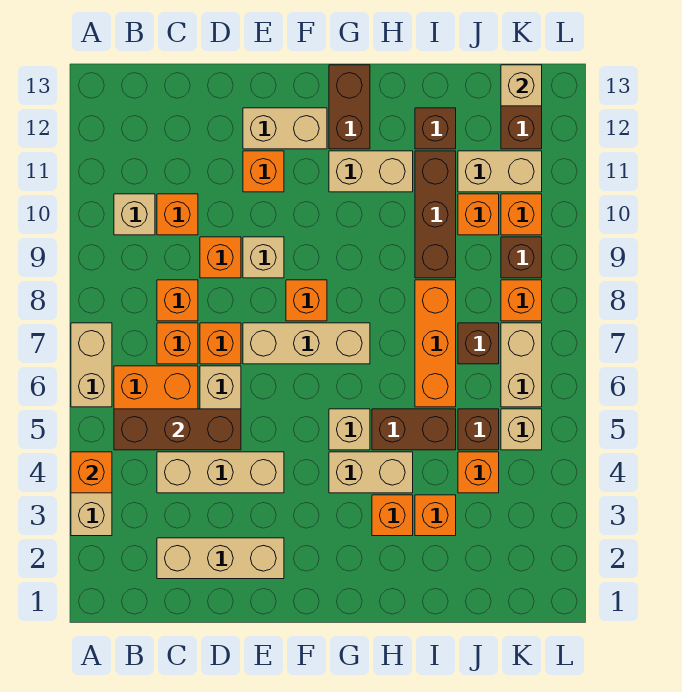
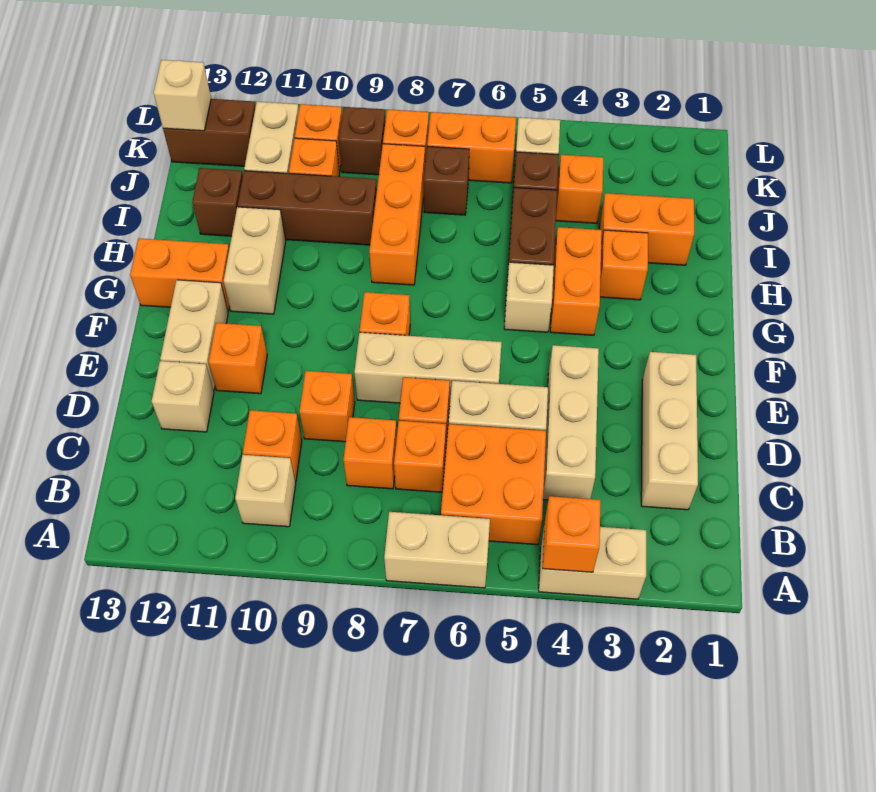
brown brick B5:D5 level 2 -> none
tan brick E7:G7 level 1 -> tan brick E6:E8 level 1
tan brick E9 level 1 -> tan brick D12 level 1
tan brick G4:H4 level 1 -> orange brick G4:H4 level 1
brown brick G12:G13 level 1 -> orange brick G12:G13 level 1
orange brick I3 level 1 -> orange brick I2:I3 level 1
orange brick I6:I8 level 1 -> orange brick H8:J8 level 1
tan brick K6:K7 level 1 -> orange brick K6:K7 level 1

